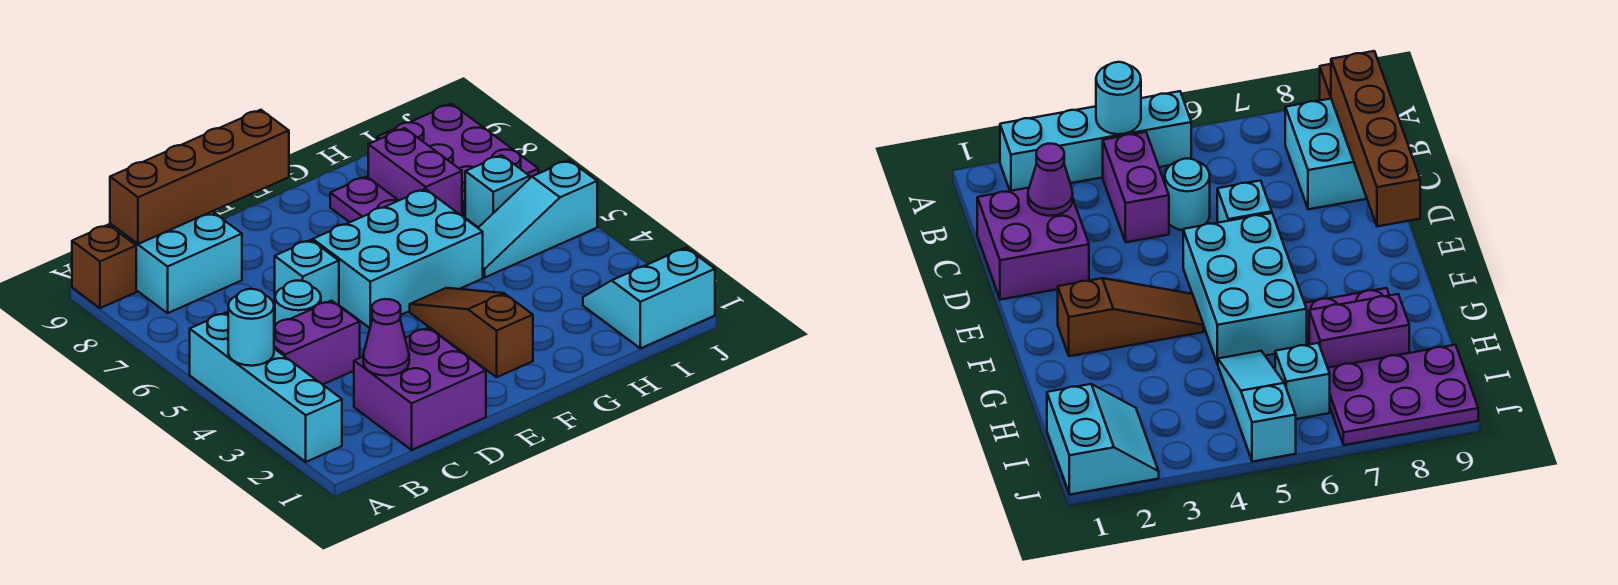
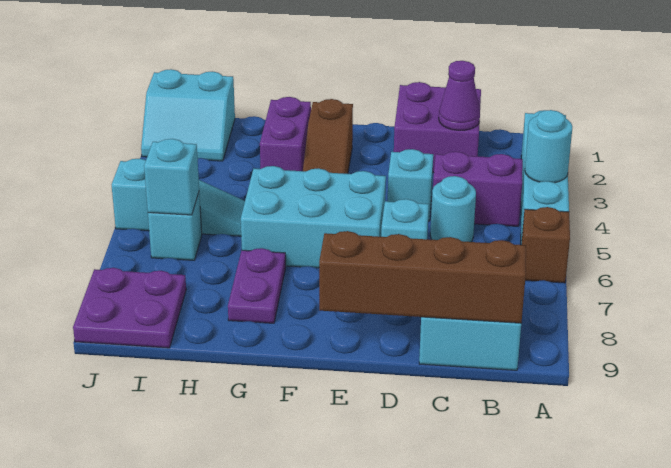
brown brick A9 level 1 -> brown brick A6 level 1
none -> cyan brick D4 level 1
purple brick H7:H8 level 1 -> purple brick G2:G3 level 1
none -> cyan brick I6 level 2
purple plate I7:J9 level 1 -> purple plate I8:J9 level 1

